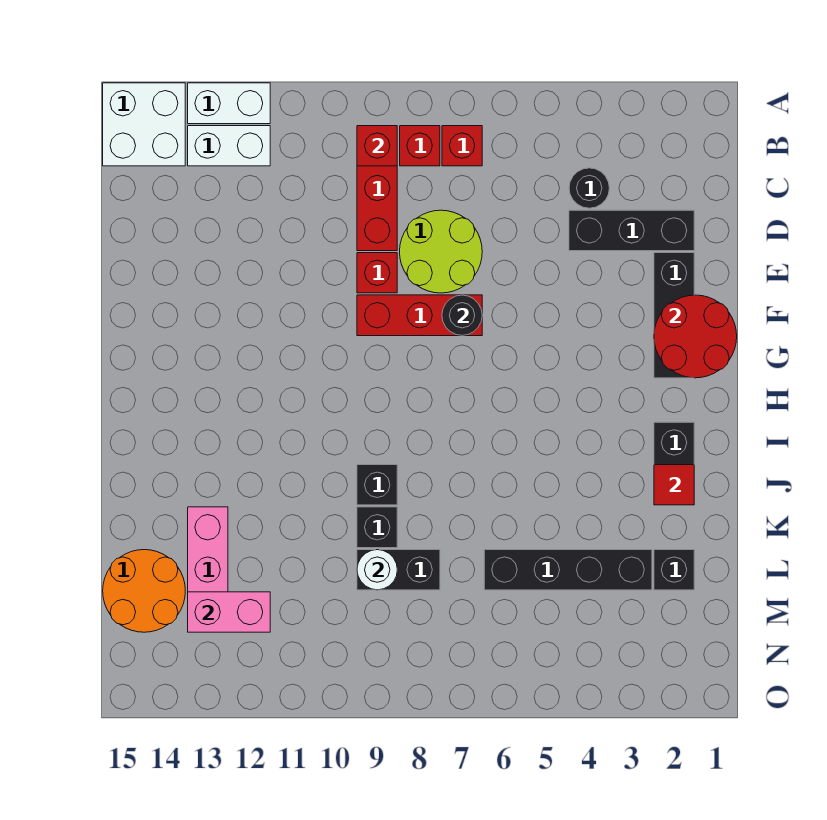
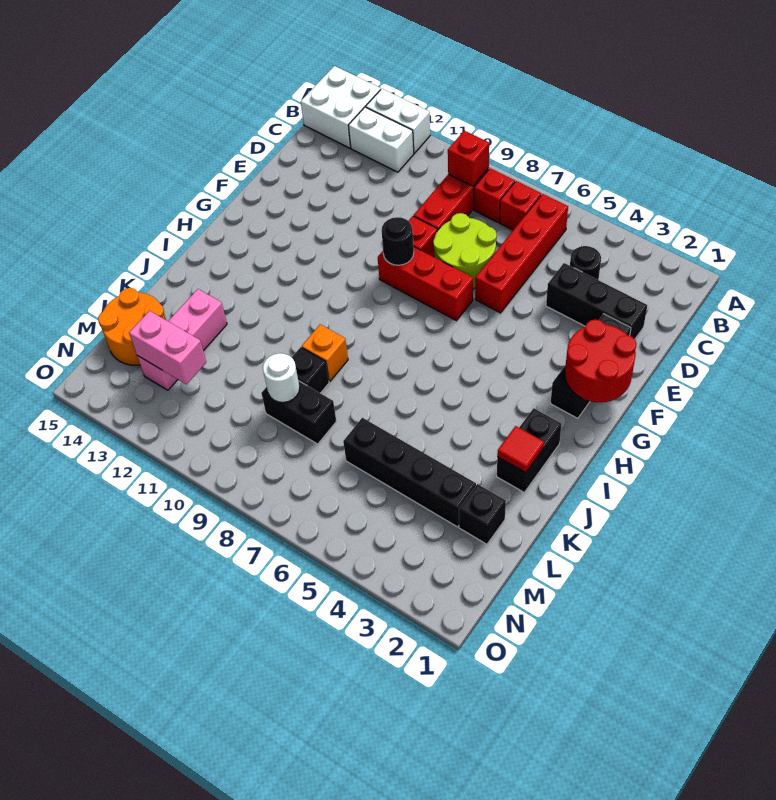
none -> red brick B6:E6 level 1
black round brick F7 level 2 -> black round brick F9 level 2
black brick J9 level 1 -> orange brick J9 level 1

